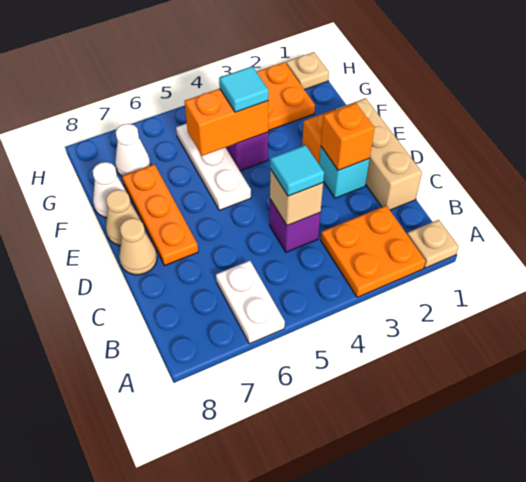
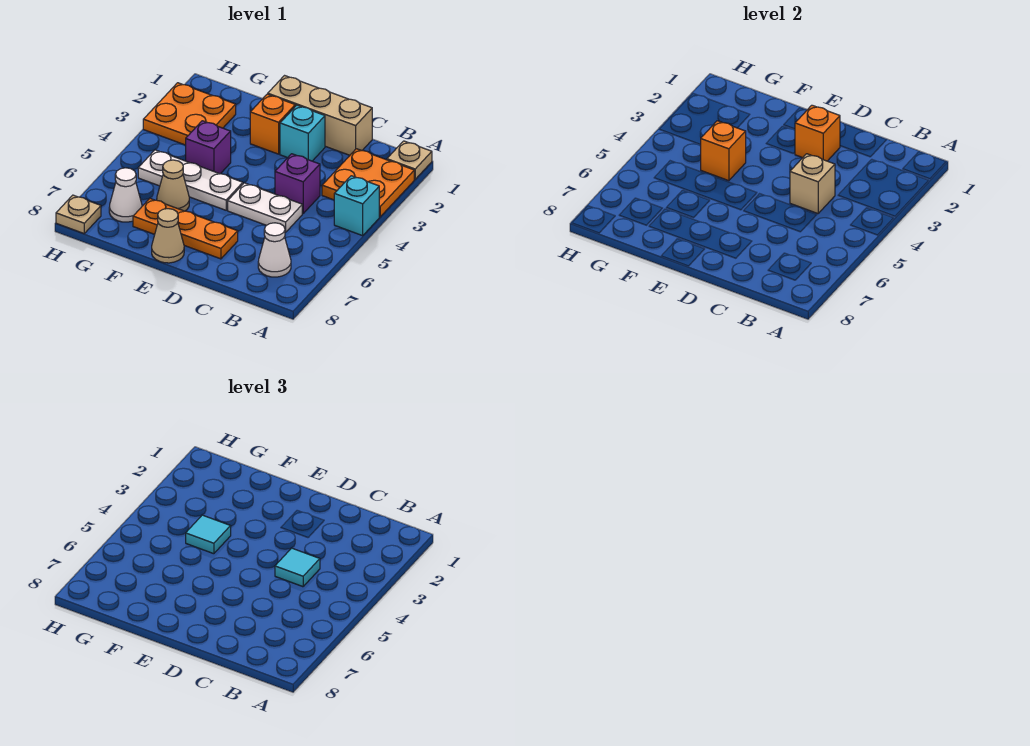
none -> cyan brick A4 level 1
white plate A6:B6 level 1 -> white plate C5:D5 level 1
tan cone D8 level 1 -> tan cone F6 level 1
orange brick F4:F5 level 2 -> orange brick F4 level 2
white cone F8 level 1 -> white cone B7 level 1
tan plate H1 level 1 -> tan plate H8 level 1

